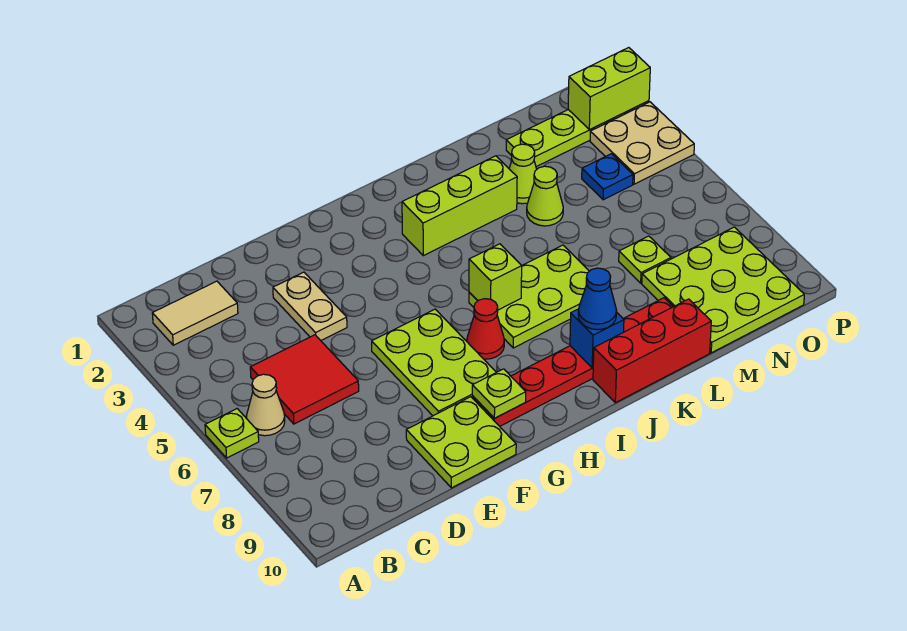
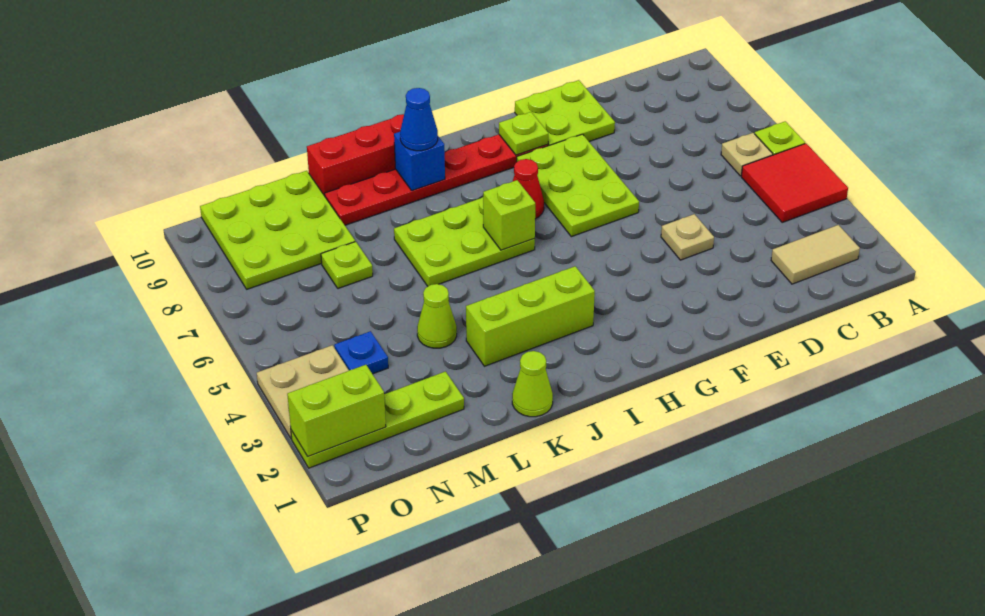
tan cone B6 level 1 -> tan plate B6 level 1
red tile C5:D6 level 1 -> red tile A4:B5 level 1
tan plate E3:E4 level 1 -> tan plate E4 level 1
lime cone L3 level 1 -> lime cone K1 level 1

